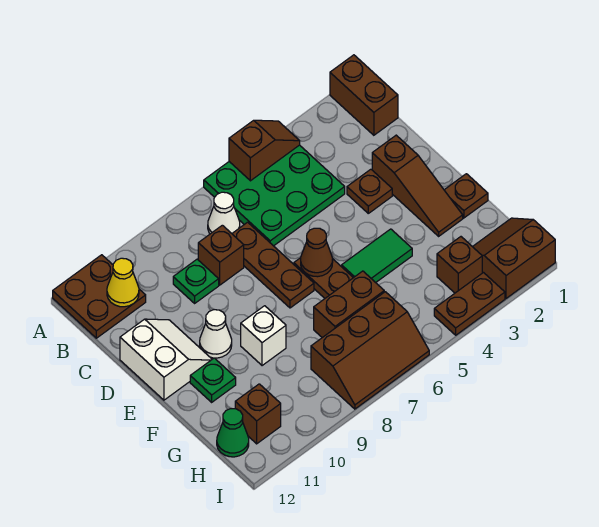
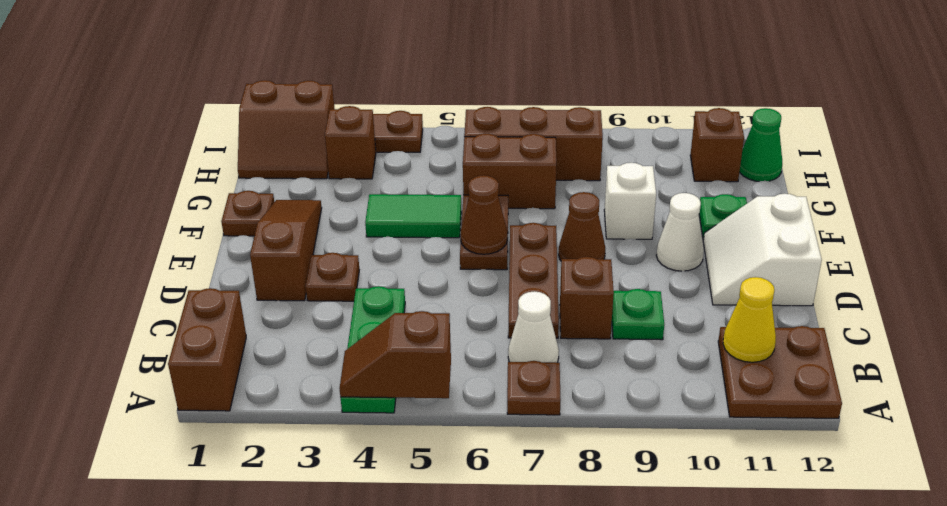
green plate A4:C6 level 1 -> green plate A4:C4 level 1
none -> brown plate A7 level 1
none -> brown cone E8 level 1

